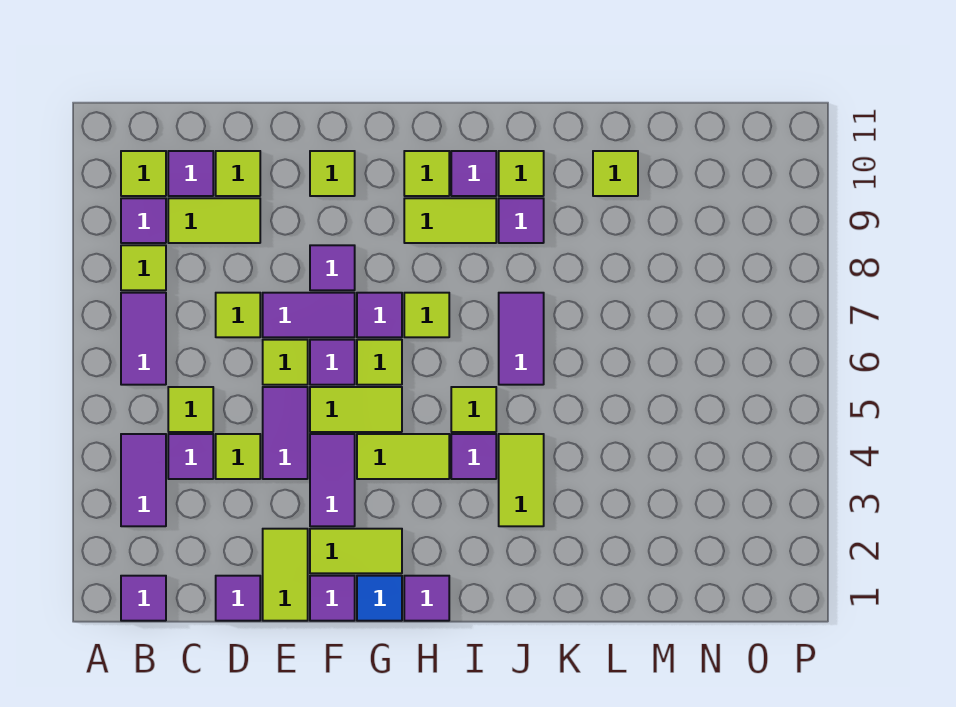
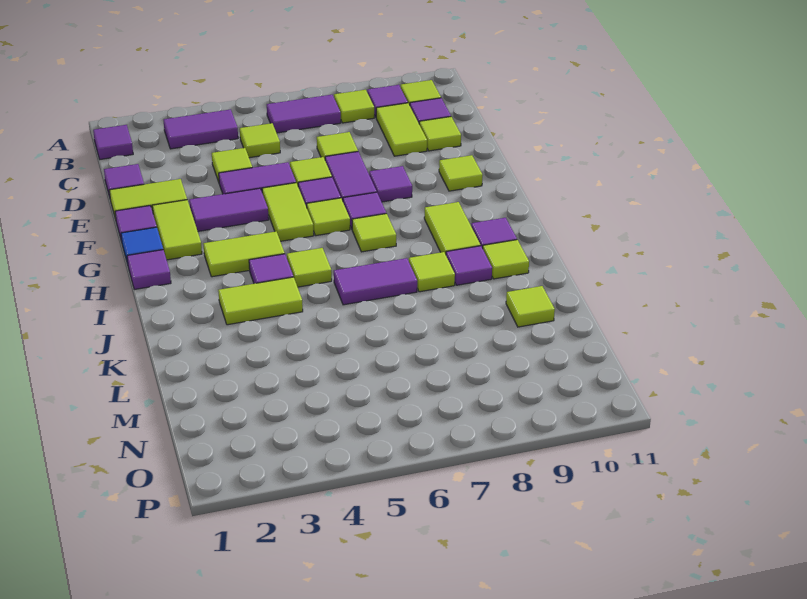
purple tile C4 level 1 -> none
lime tile G4:H4 level 1 -> lime tile H3:H4 level 1
lime tile H10 level 1 -> lime tile J8 level 1

